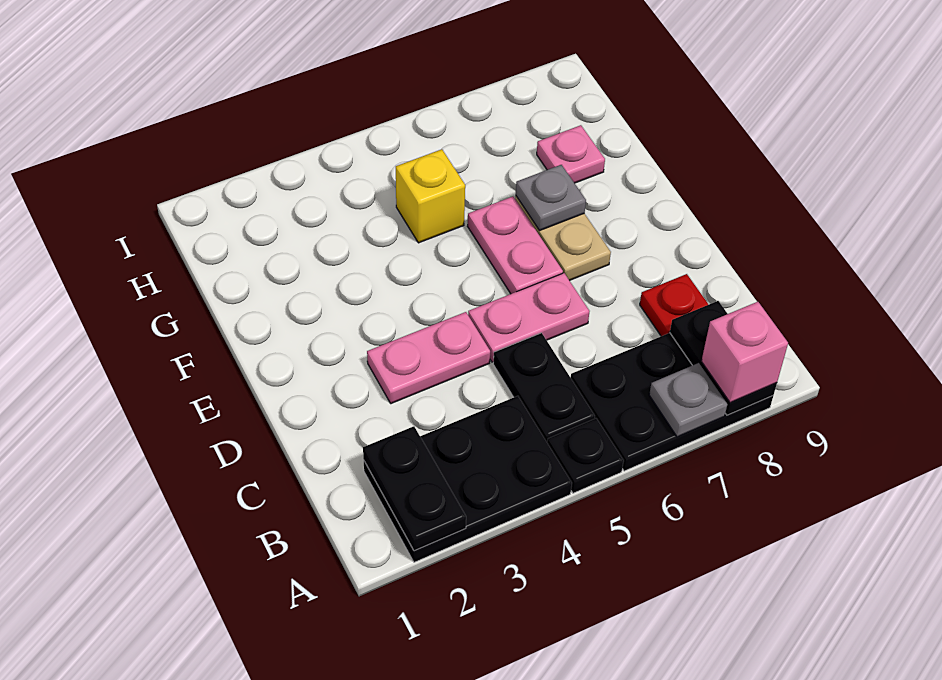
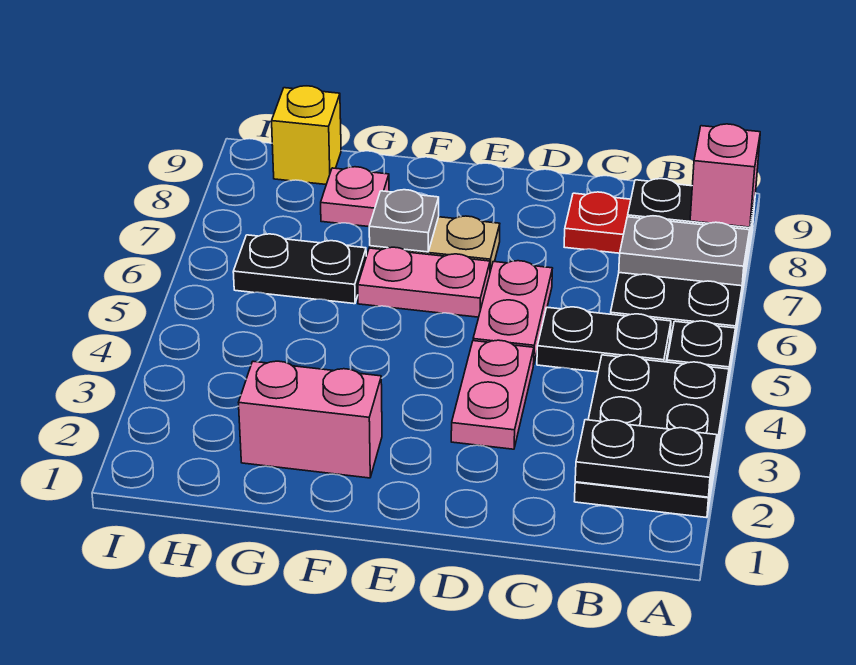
grey plate A7 level 2 -> grey plate A7:B7 level 2
none -> pink brick F2:G2 level 1
yellow brick G5 level 1 -> yellow brick H9 level 1
none -> black plate G6:H6 level 1

